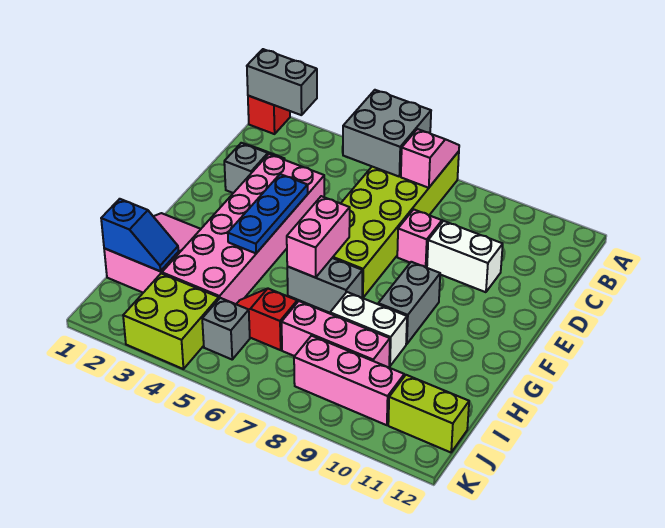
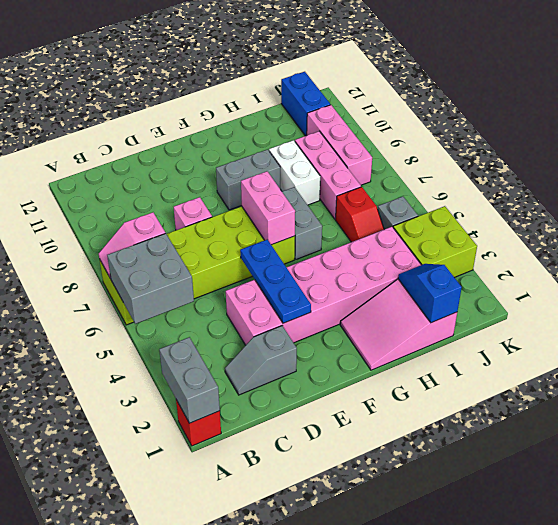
white brick D9:D10 level 1 -> none
blue plate E4:G4 level 2 -> blue plate E3:E5 level 2
pink brick F6:G6 level 2 -> pink brick F6:F7 level 2
lime brick J11:J12 level 1 -> blue brick J11:J12 level 1

